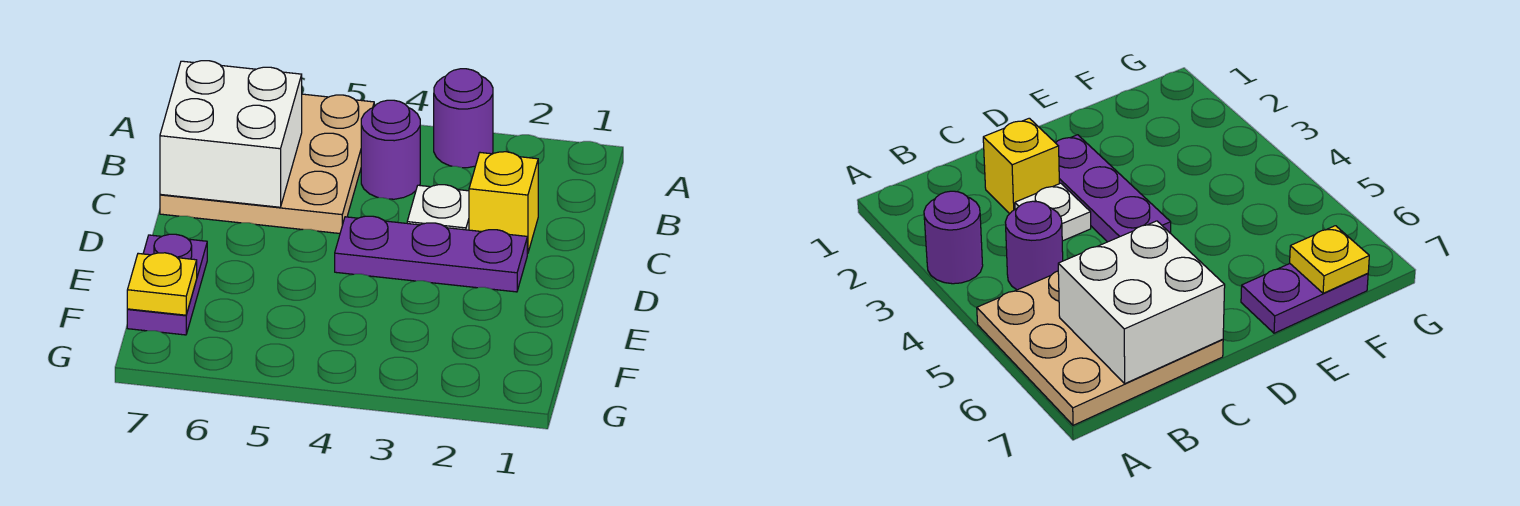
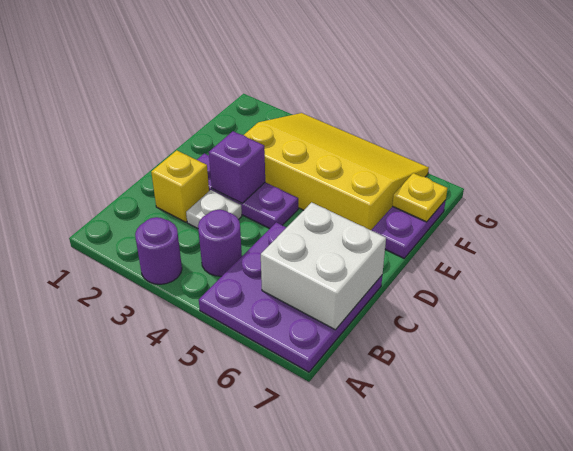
tan plate A5:C7 level 1 -> purple plate A5:C7 level 1
none -> purple brick D3 level 2
none -> yellow slope E3:G6 level 1 top E

